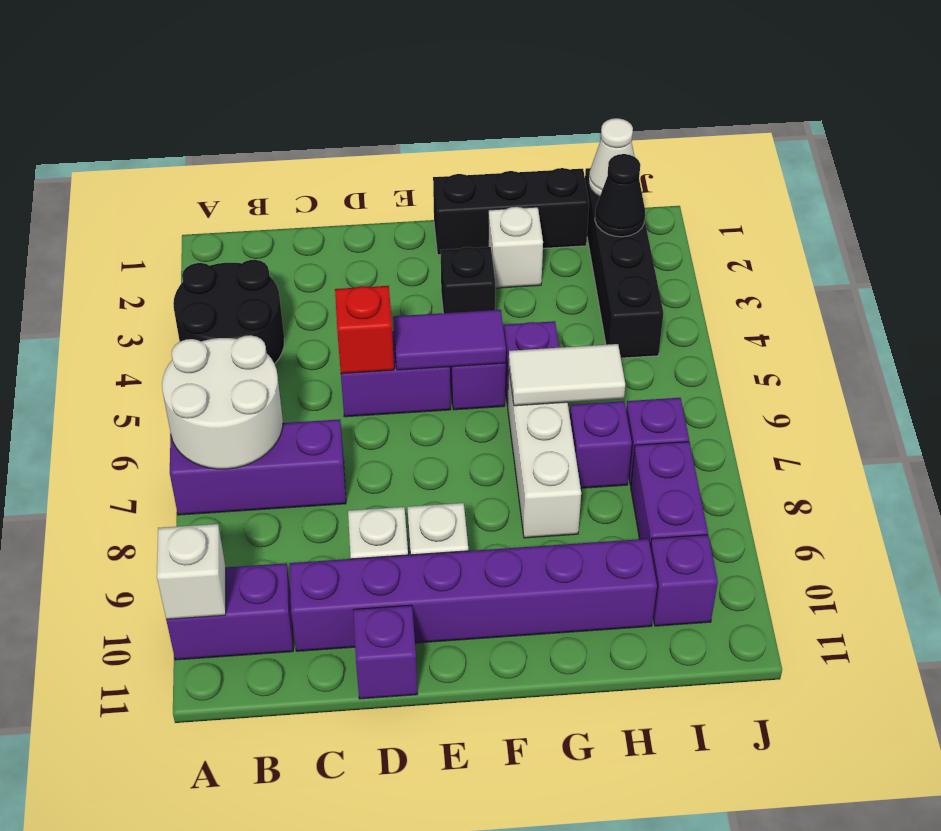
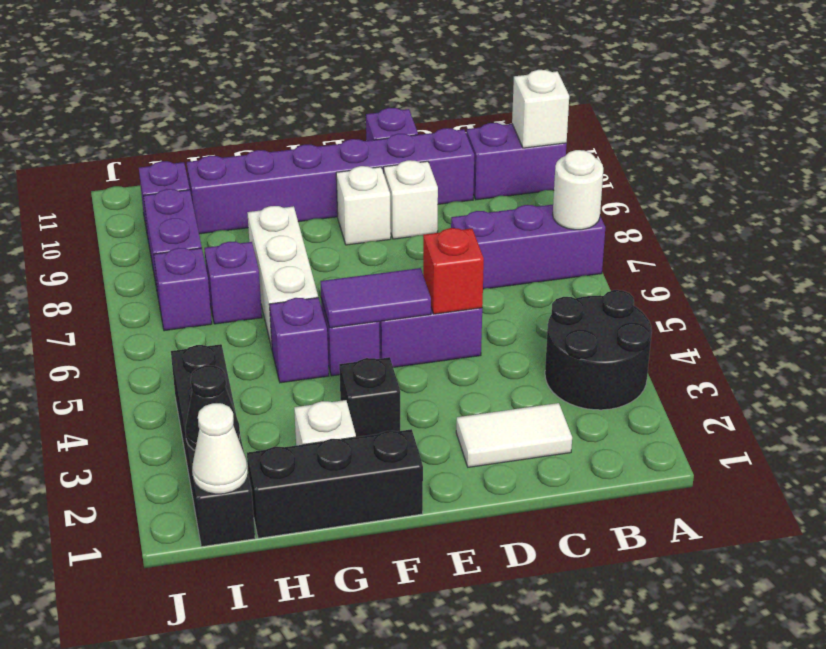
white round brick A6:B7 level 2 -> white round brick A7 level 2
white tile G6:H6 level 2 -> white tile C2:D2 level 1

